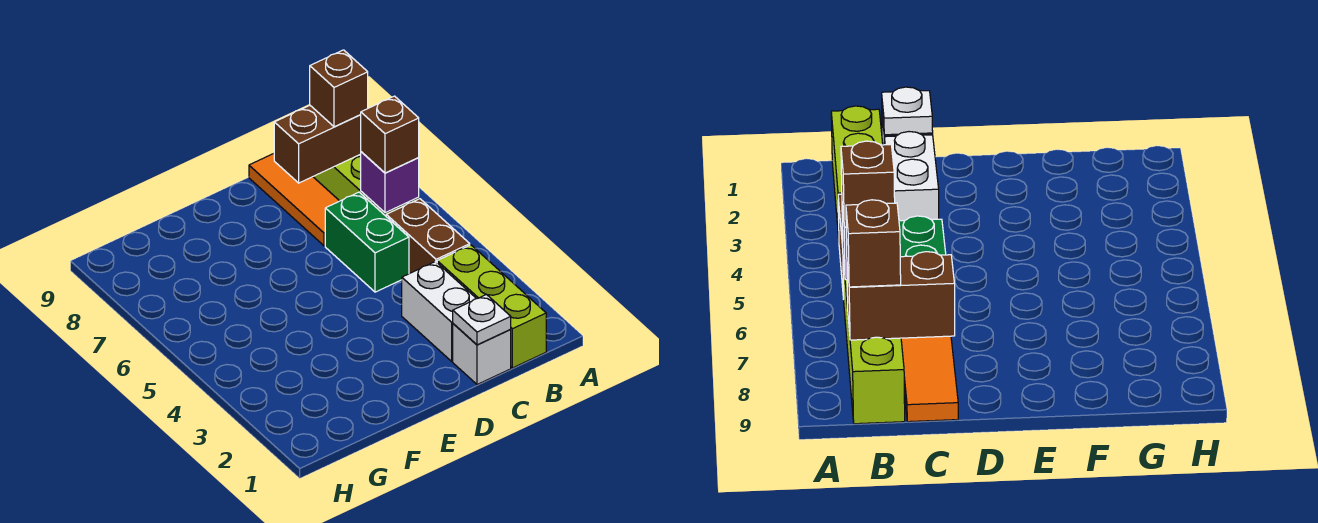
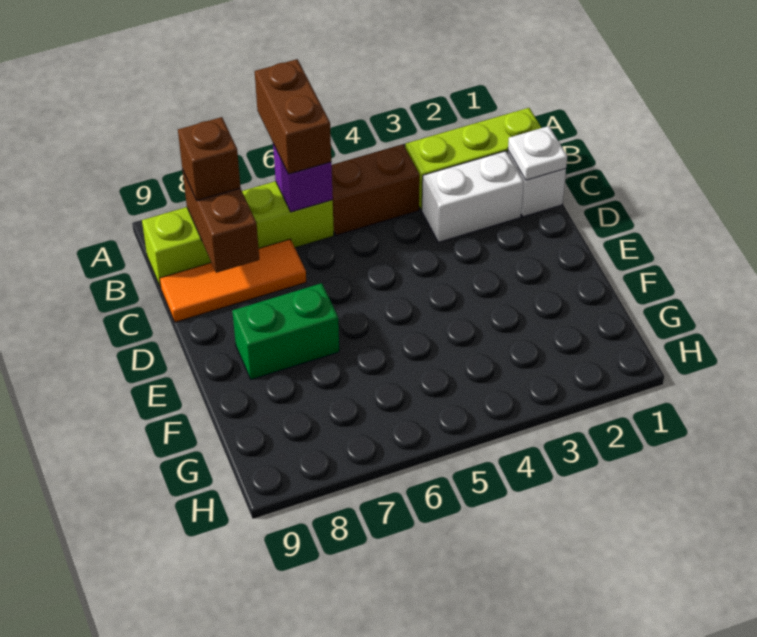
brown brick B6 level 3 -> brown brick A6:B6 level 3
green brick C5:C6 level 1 -> green brick E7:E8 level 1

